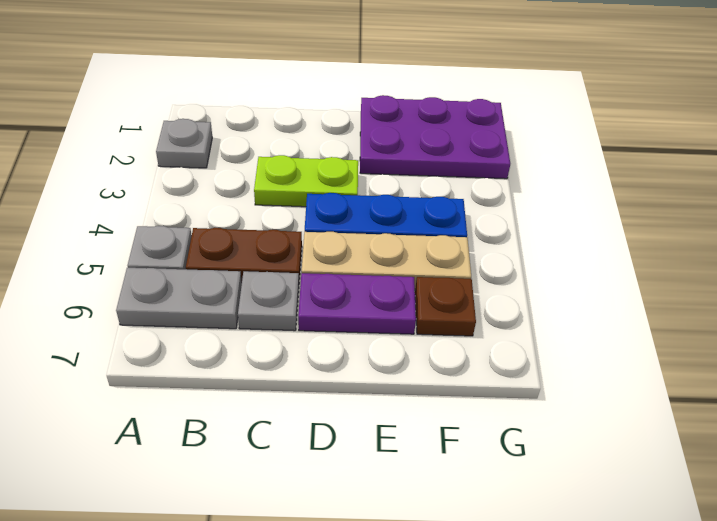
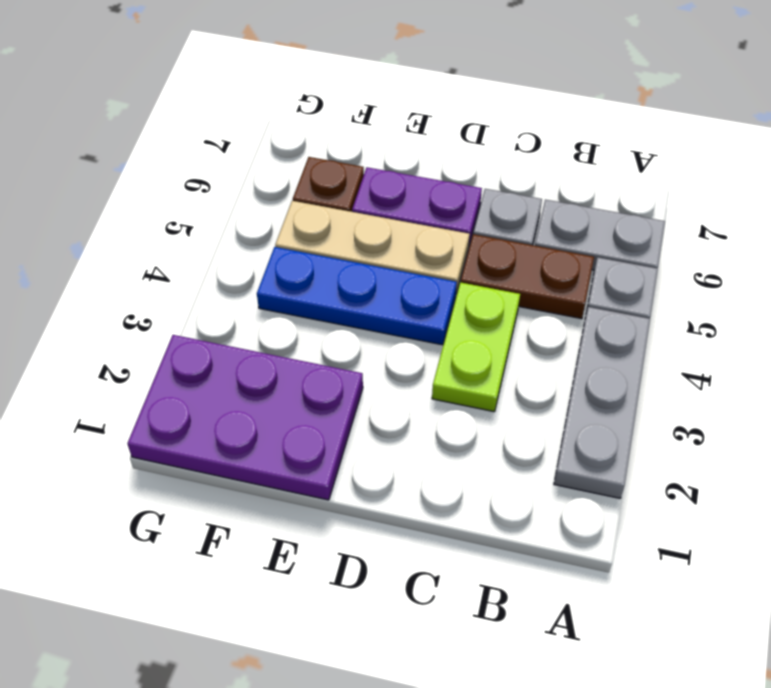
grey plate A2 level 1 -> grey plate A2:A4 level 1
lime plate C3:D3 level 1 -> lime plate C3:C4 level 1

